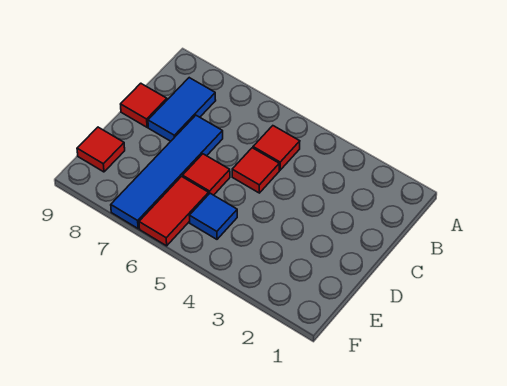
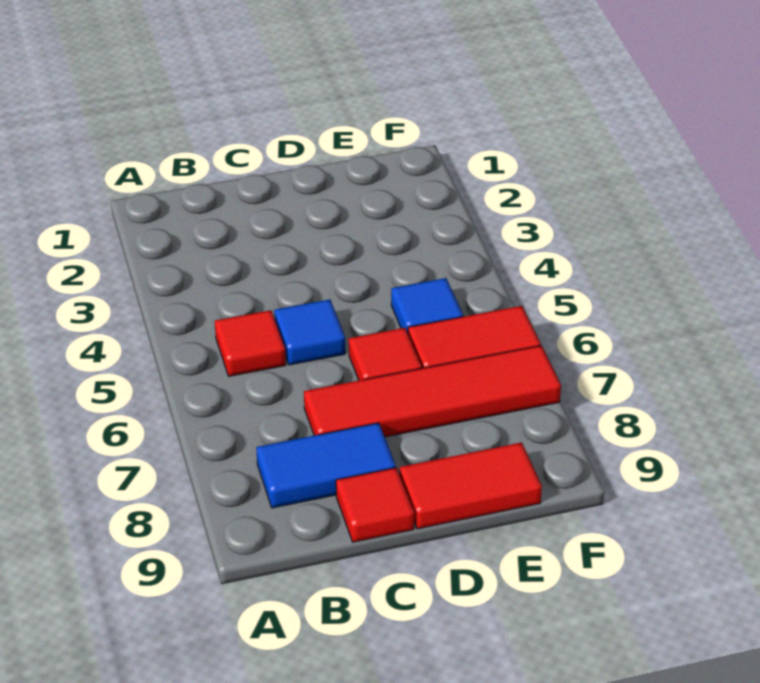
red tile C5 level 1 -> blue tile C5 level 1
blue tile C7:F7 level 1 -> red tile C7:F7 level 1
red tile E9 level 1 -> red tile D9:E9 level 1

